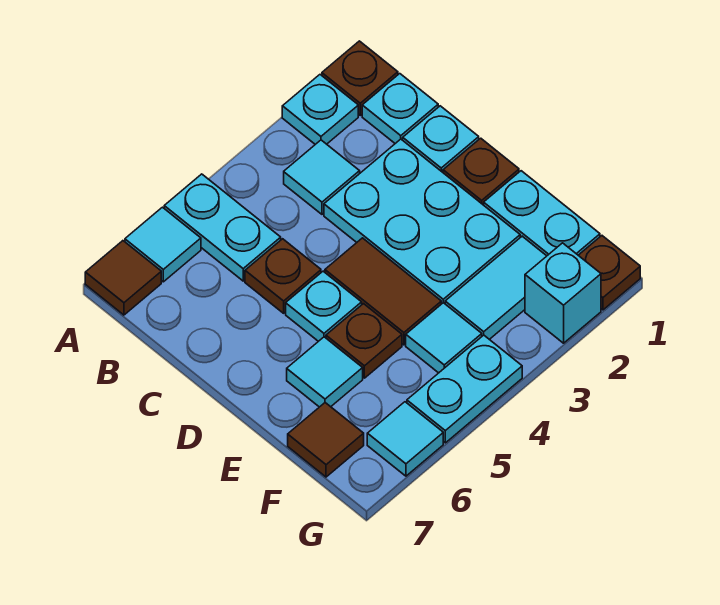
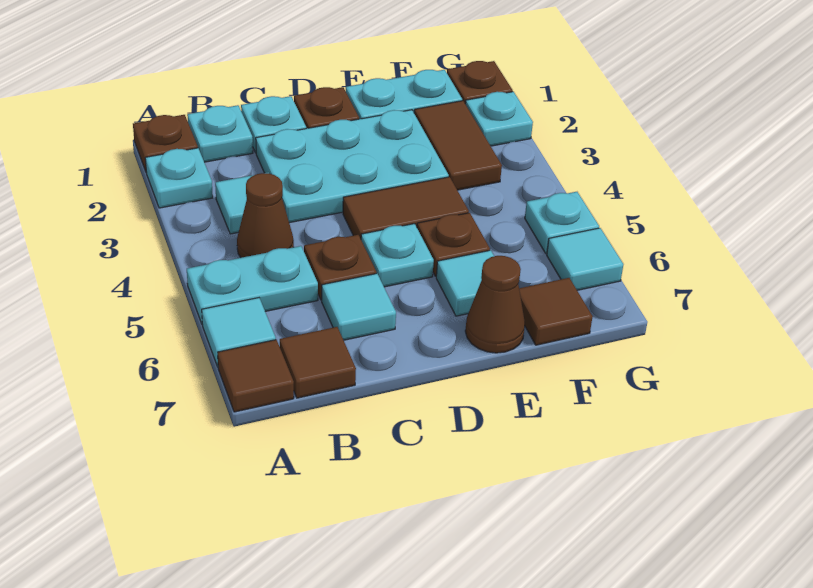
none -> brown cone B4 level 1
none -> brown tile B7 level 1
none -> brown cone E7 level 1
cyan tile F2:F3 level 1 -> brown tile F2:F3 level 1
cyan tile F4 level 1 -> cyan tile C6 level 1
cyan brick G2 level 1 -> cyan plate G2 level 1
cyan plate G4:G5 level 1 -> cyan plate G5 level 1

